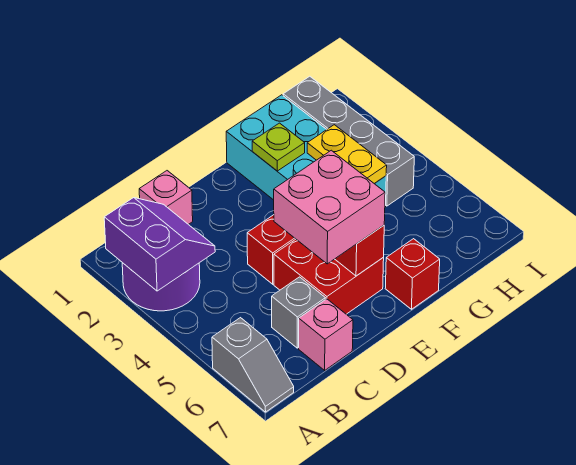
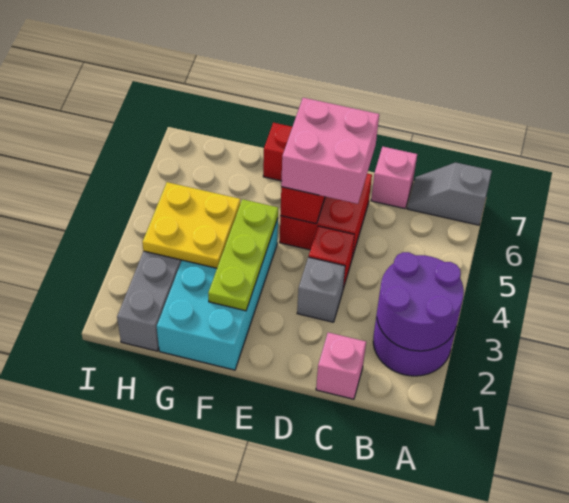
purple slope A2:B3 level 2 top A -> purple round brick A2:B3 level 2
grey slope A6:A7 level 1 top 6 -> grey slope A7:B7 level 1 top A
grey brick C6 level 1 -> grey brick D3 level 1
lime plate F2 level 2 -> lime plate F2:F4 level 2
yellow plate G3:G4 level 2 -> yellow plate G3:H4 level 2

